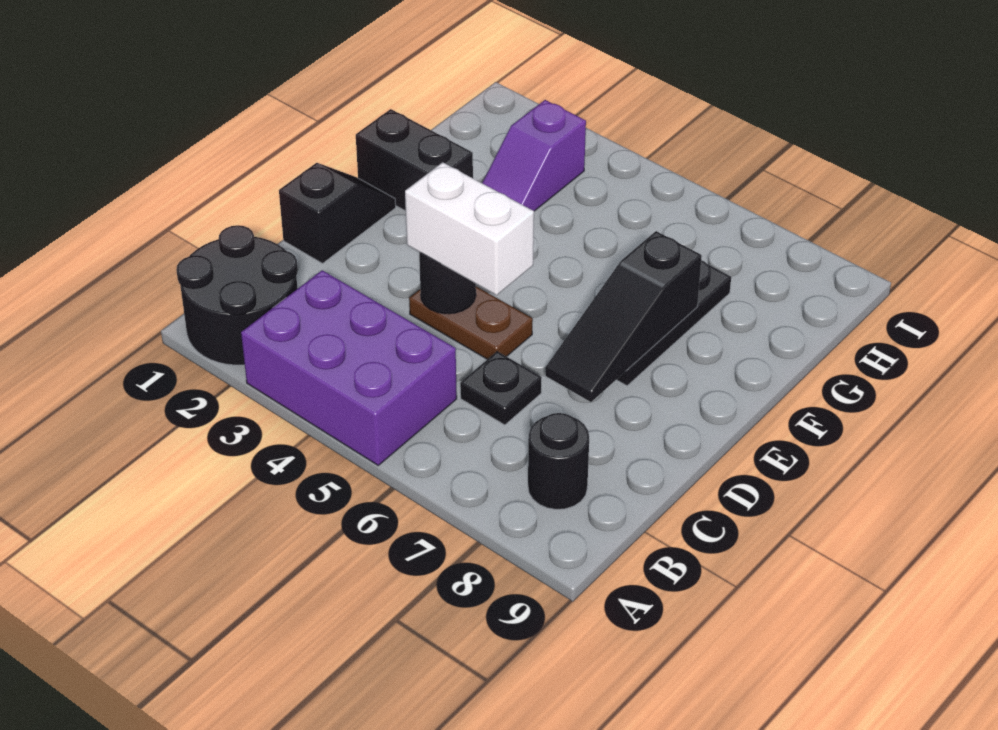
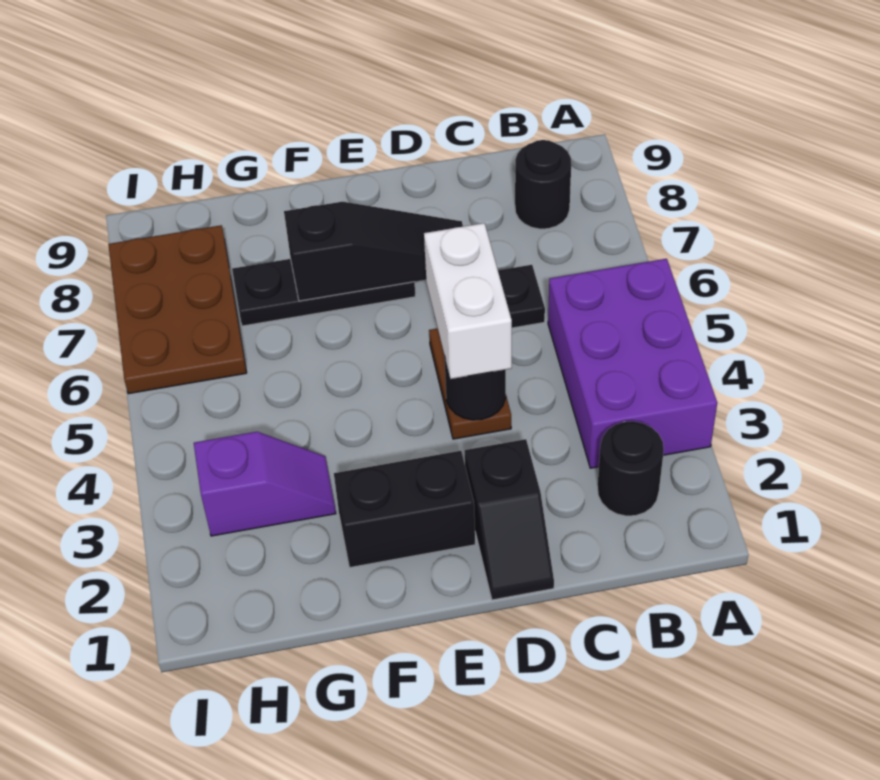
black round brick A1:B2 level 1 -> black round brick B2 level 1
black slope D1:E1 level 1 top D -> black slope D1:D2 level 1 top 2
black brick F1:F2 level 1 -> black brick E2:F2 level 1
none -> brown plate H6:I8 level 1

